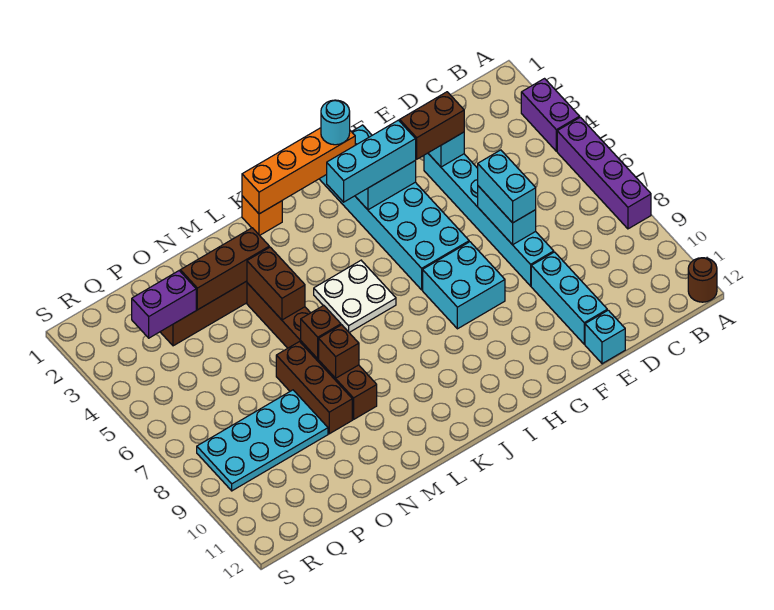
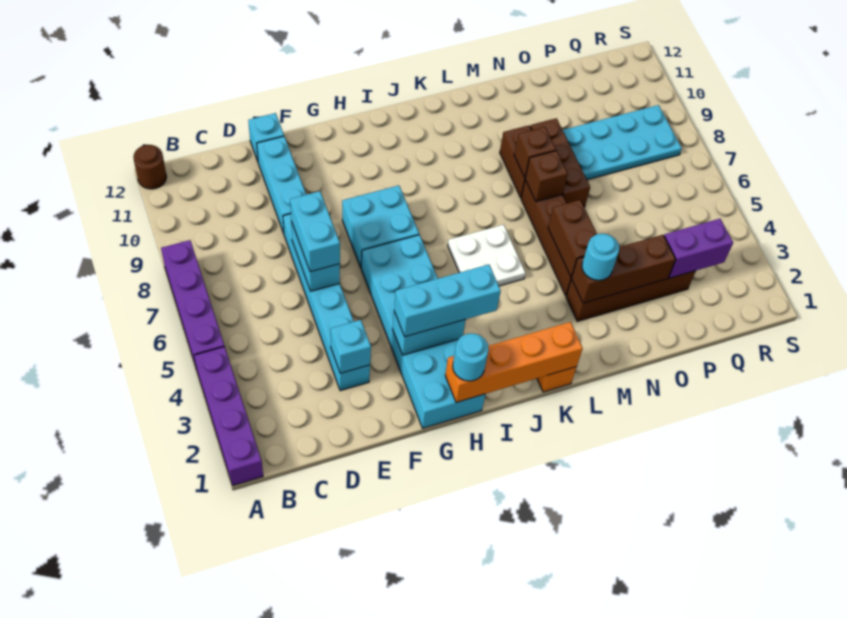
purple brick A3:A4 level 1 -> purple brick A1:A4 level 1
brown brick E3:F3 level 3 -> none
none -> cyan round brick M3 level 3

